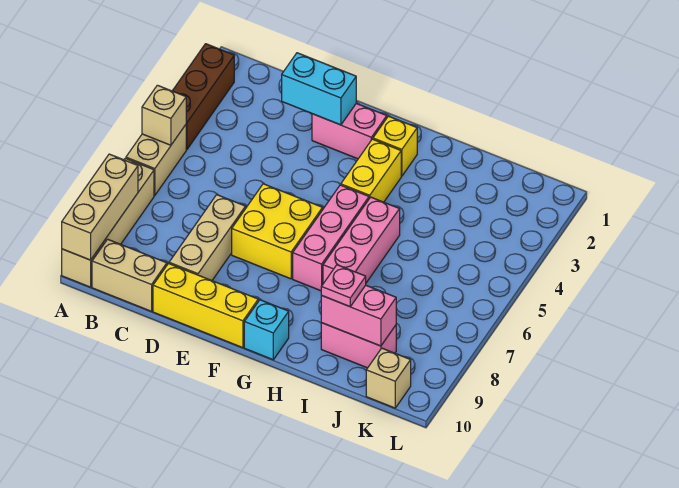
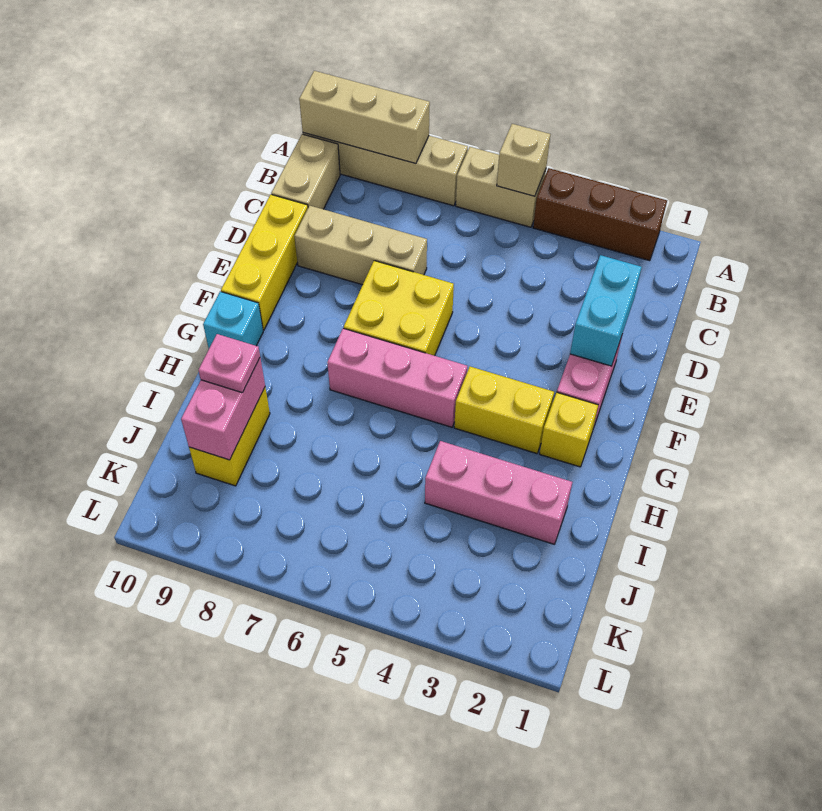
pink brick H5:H7 level 1 -> pink brick I2:I4 level 1
pink brick I9:J9 level 1 -> yellow brick I9:J9 level 1
tan brick K10 level 1 -> none

